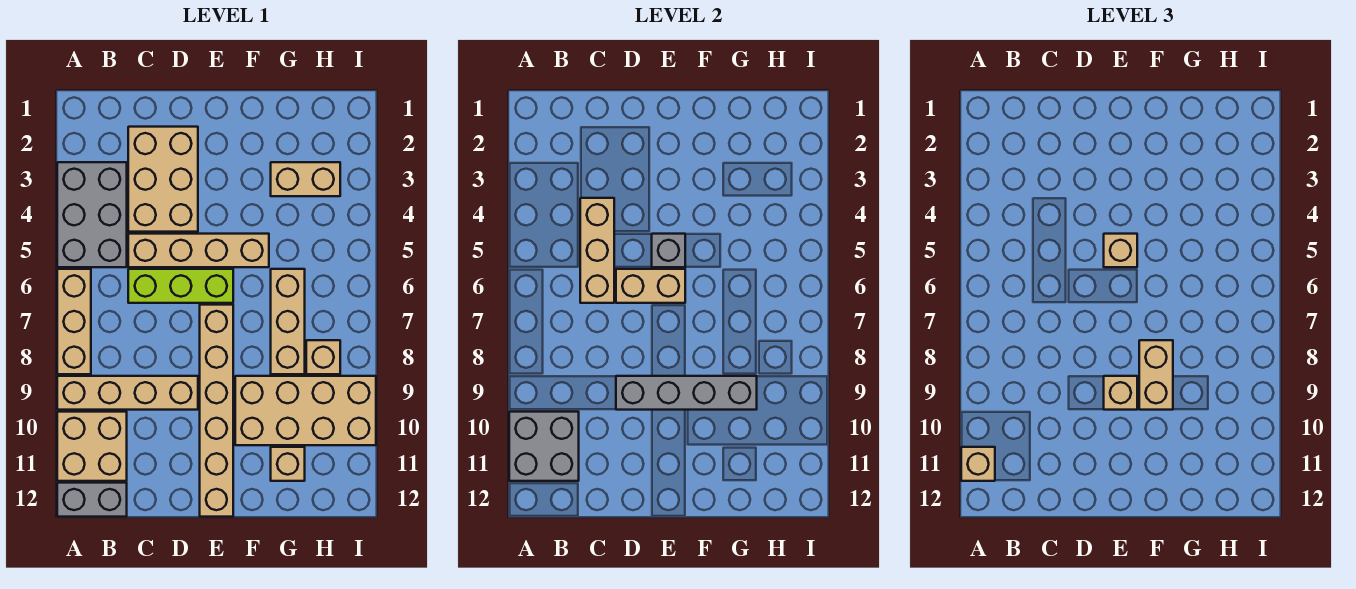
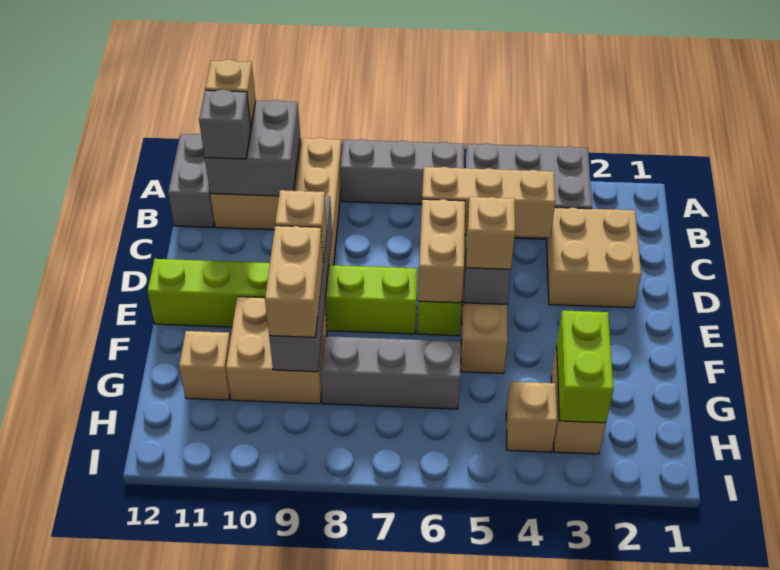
tan brick A6:A8 level 1 -> grey brick A6:A8 level 1
none -> grey brick B11 level 3
tan brick C2:D4 level 1 -> tan brick C2:D3 level 1
tan brick E7:E12 level 1 -> lime brick E7:E12 level 1
tan brick F8:F9 level 3 -> tan brick F9:G9 level 3
tan brick F9:I10 level 1 -> tan brick F9:G10 level 1
none -> lime brick G3:H3 level 2
tan brick G6:G8 level 1 -> grey brick G6:G8 level 1
tan brick H8 level 1 -> tan brick H4 level 1

